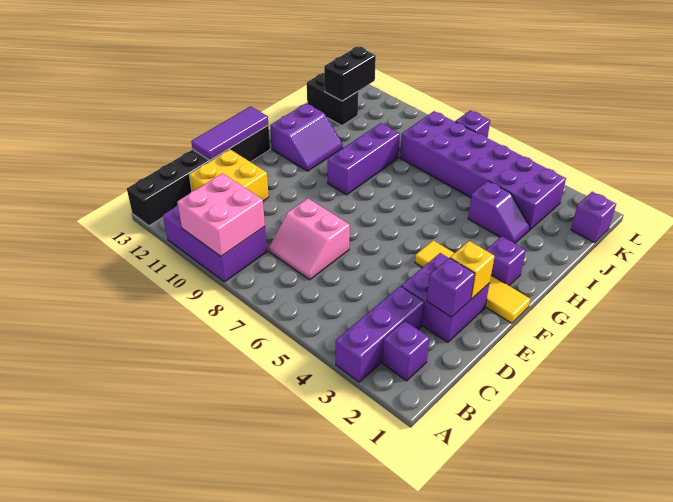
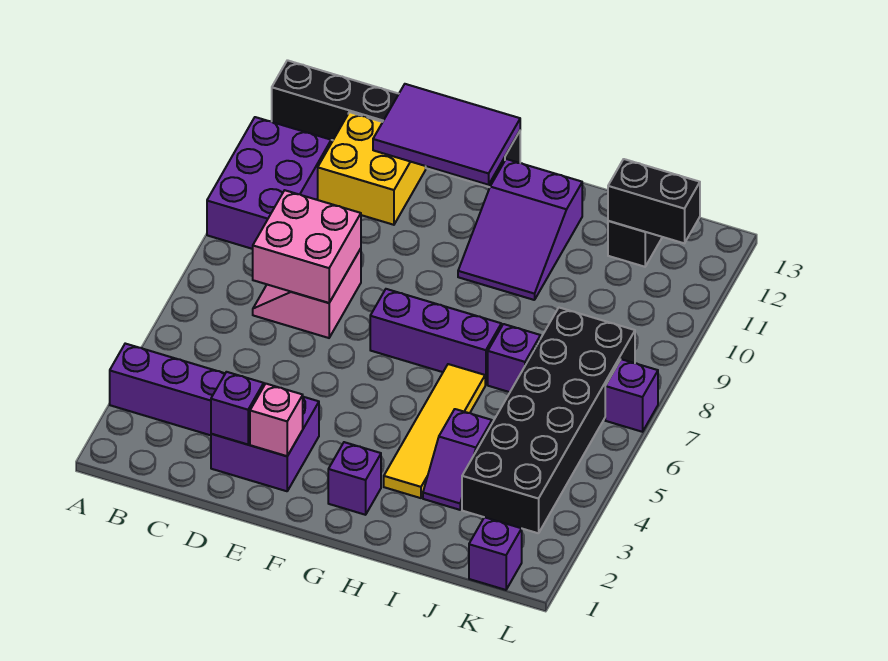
pink brick A9:B10 level 2 -> pink brick C7:D8 level 2
purple brick B2 level 1 -> purple brick I7 level 1
purple tile D13:F13 level 2 -> purple tile D12:F13 level 2
yellow brick E2 level 2 -> pink brick E2 level 2
yellow tile F1:F4 level 1 -> yellow tile H3:H6 level 1
purple brick G9:I9 level 1 -> purple brick F7:H7 level 1
purple slope G11:H12 level 1 top 12 -> purple slope G10:H12 level 1 top 12
purple brick J3:K8 level 1 -> black brick J3:K8 level 1

